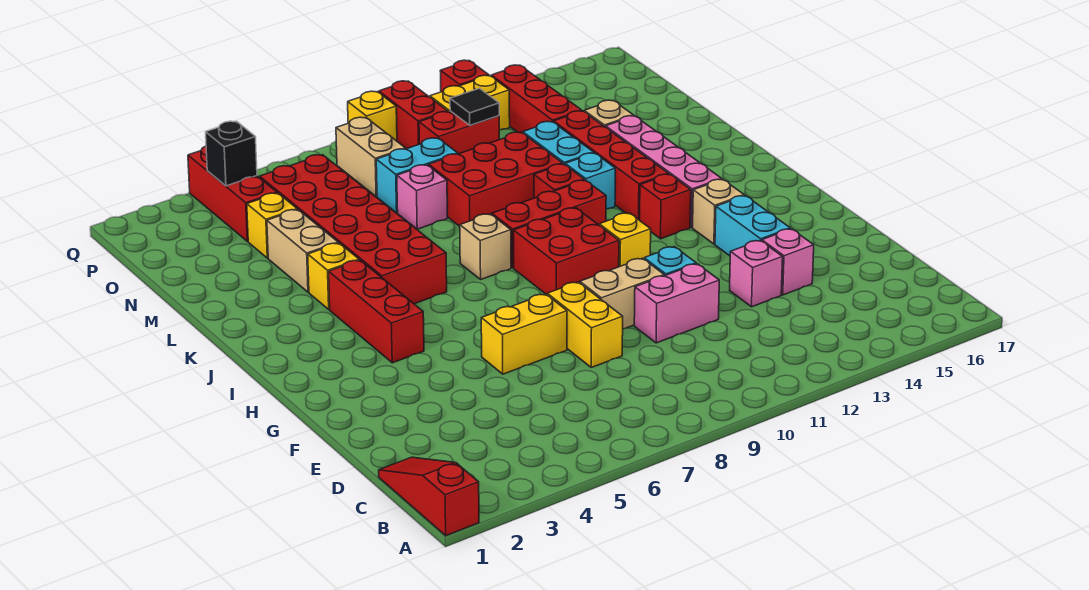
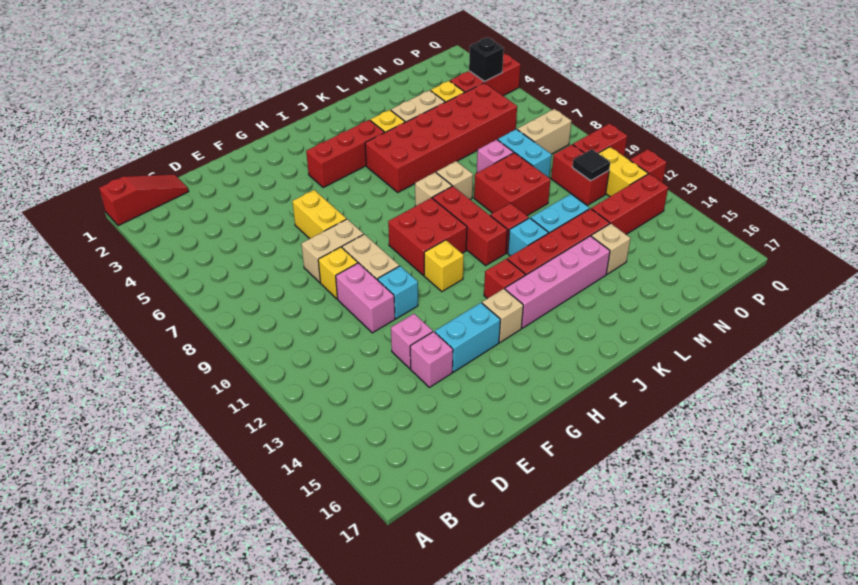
yellow brick E8:F8 level 1 -> tan brick E8:F8 level 1
none -> tan brick K8 level 1
red brick L9:M11 level 1 -> red brick L9:M10 level 1
yellow brick Q9 level 1 -> yellow brick E9 level 1

